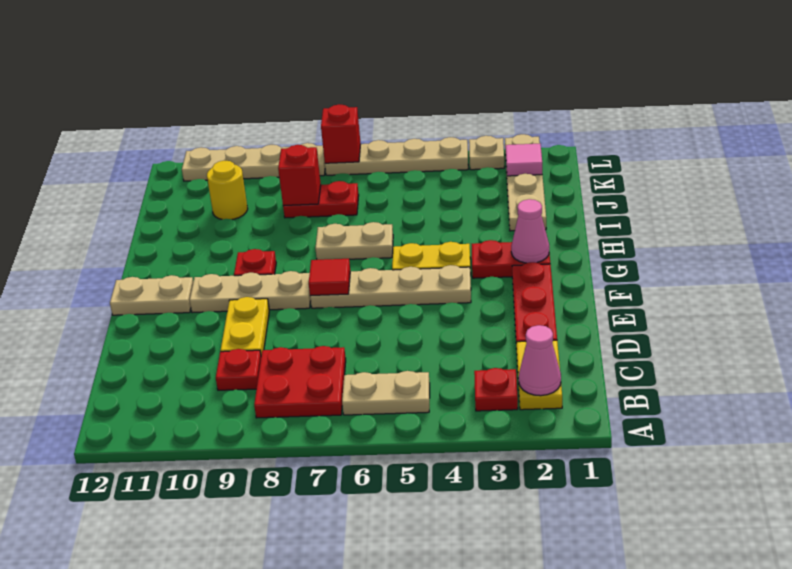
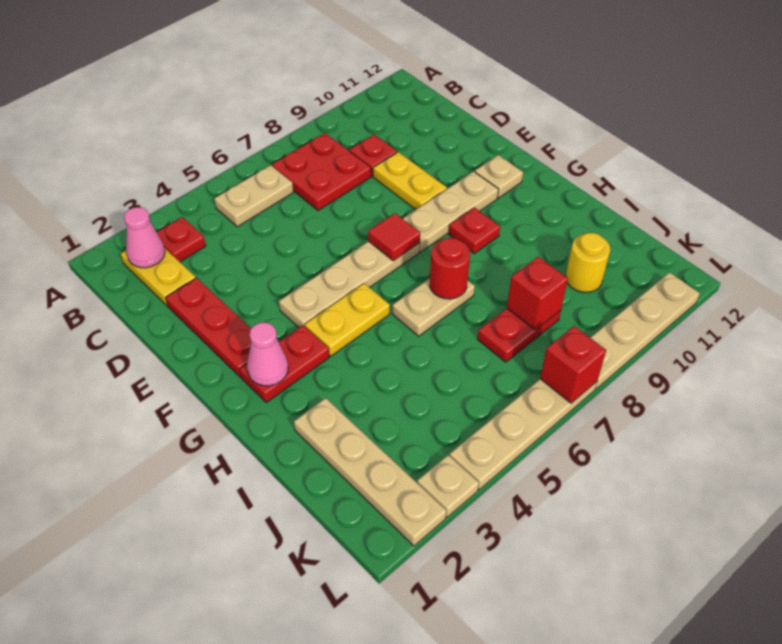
tan plate F11:F12 level 1 -> tan plate F11 level 1
none -> red round brick H7 level 2
pink tile K2 level 2 -> none

